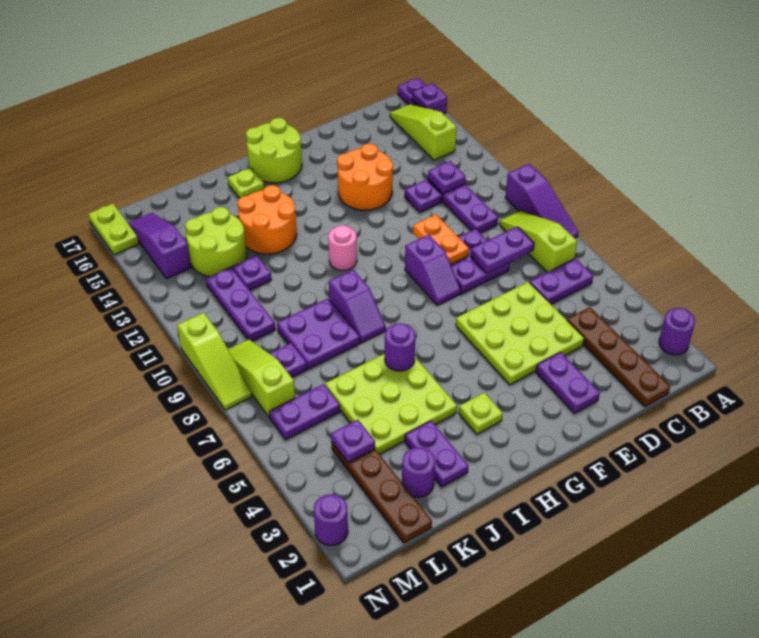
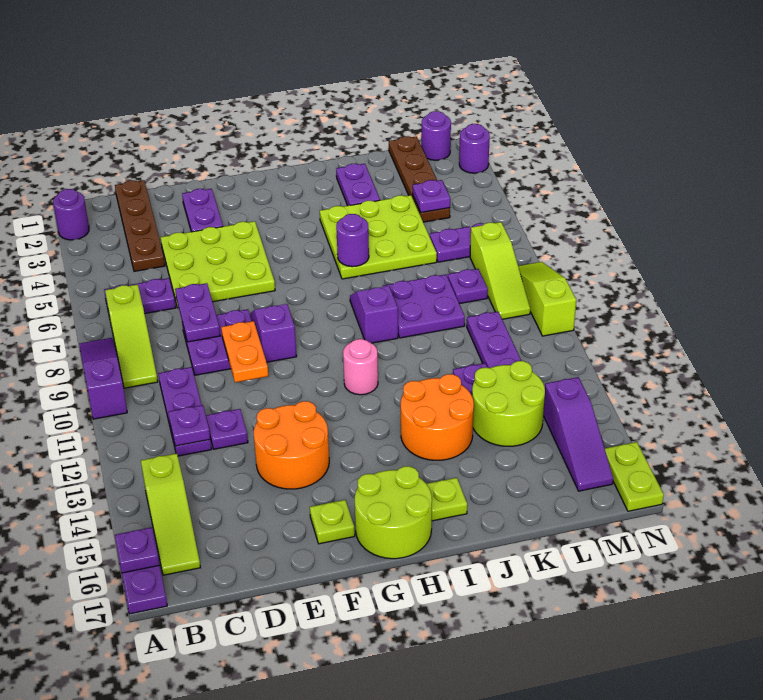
purple plate C8:D8 level 2 -> purple plate D7:D8 level 2
lime plate H3 level 1 -> lime plate F16 level 1
purple round brick K2 level 1 -> purple round brick M1 level 1

